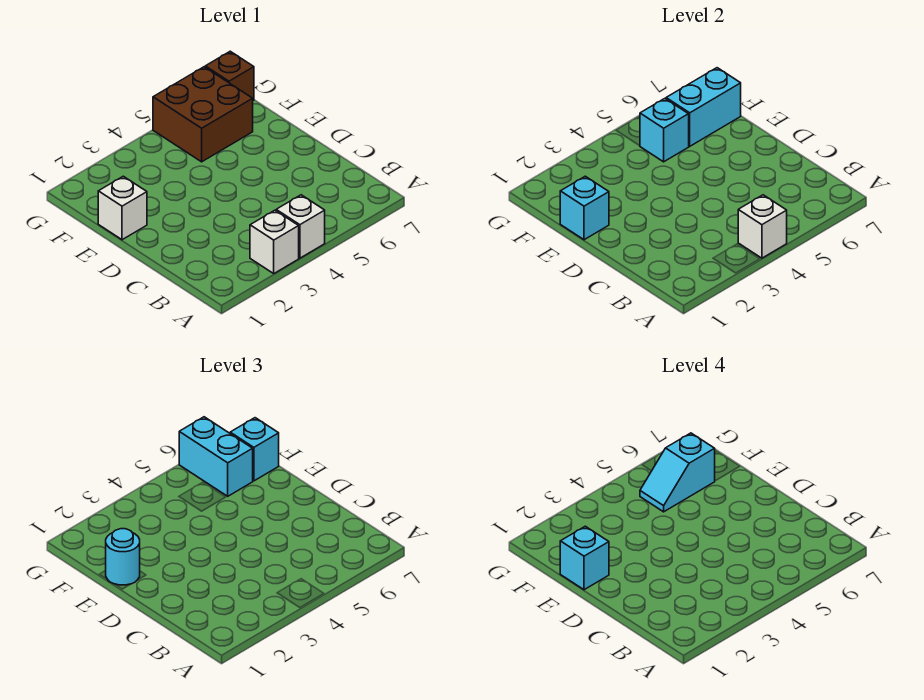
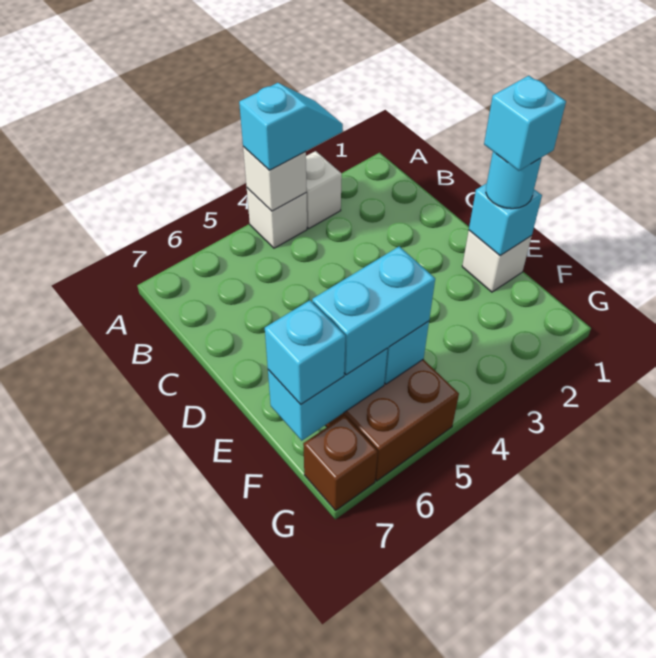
cyan slope F5:F6 level 4 top 6 -> cyan slope A3:A4 level 3 top 4
cyan brick F6:G6 level 3 -> cyan brick F5:F6 level 3

